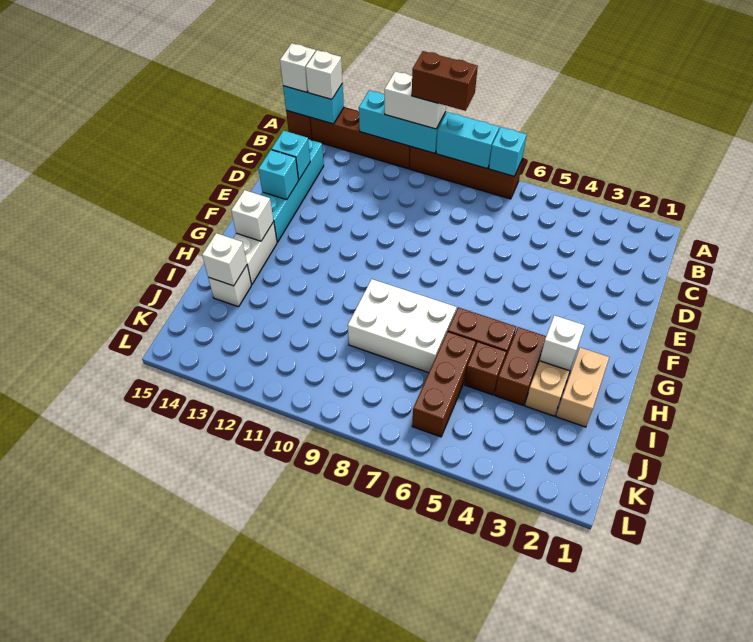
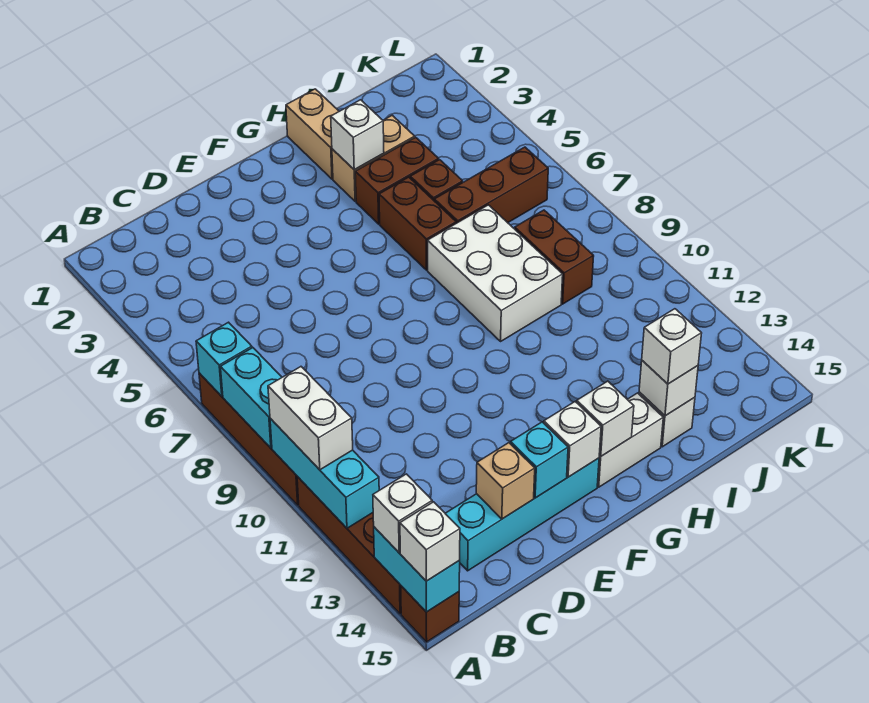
brown brick A9:A10 level 4 -> brown brick J8:J9 level 1
cyan brick D14 level 2 -> tan brick D14 level 2
none -> white brick F14 level 2
tan brick H2:I2 level 1 -> tan brick H1:H2 level 1
none -> white brick I14 level 3

